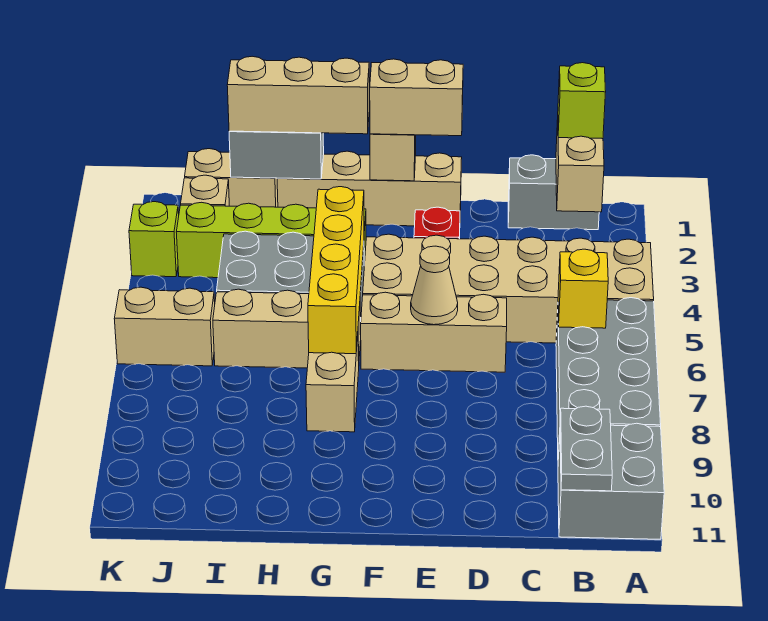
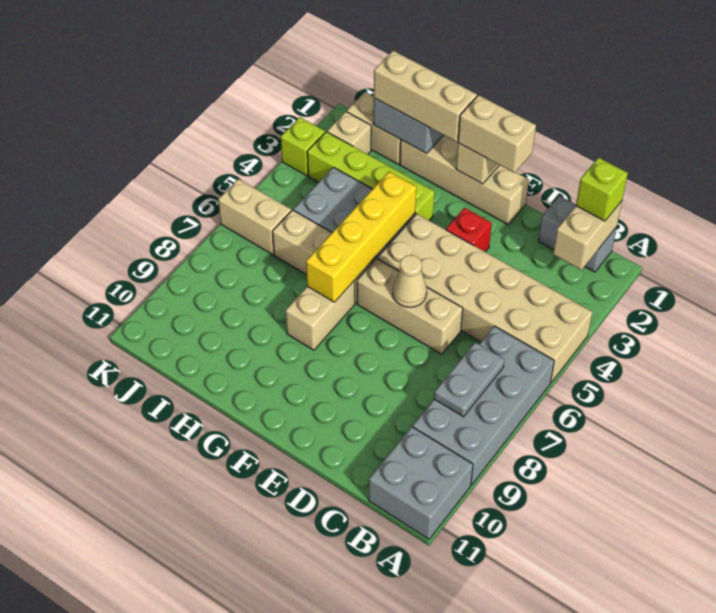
yellow brick B6 level 2 -> none
grey plate B10:B11 level 2 -> grey plate B7:B8 level 2

